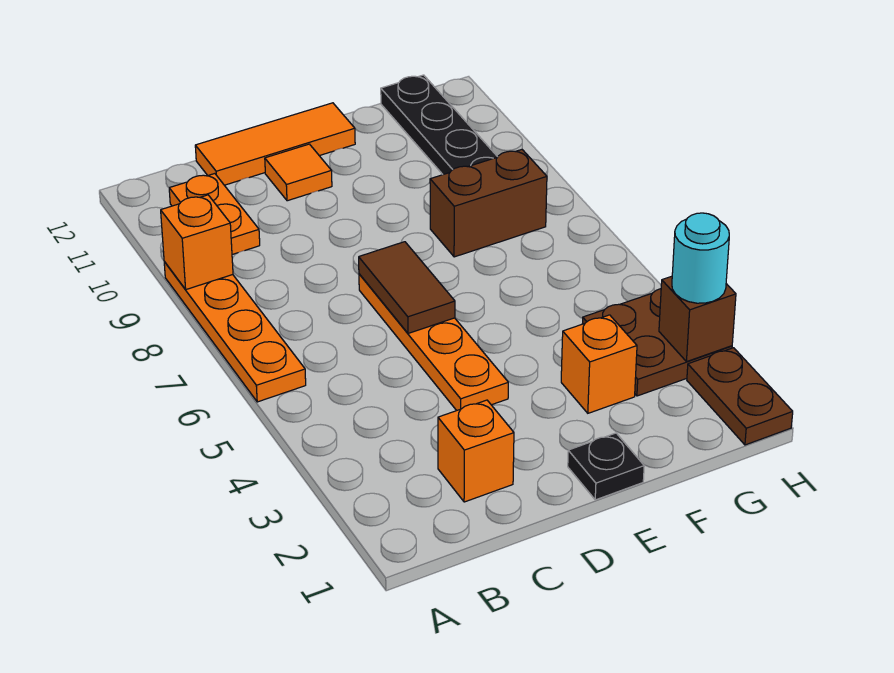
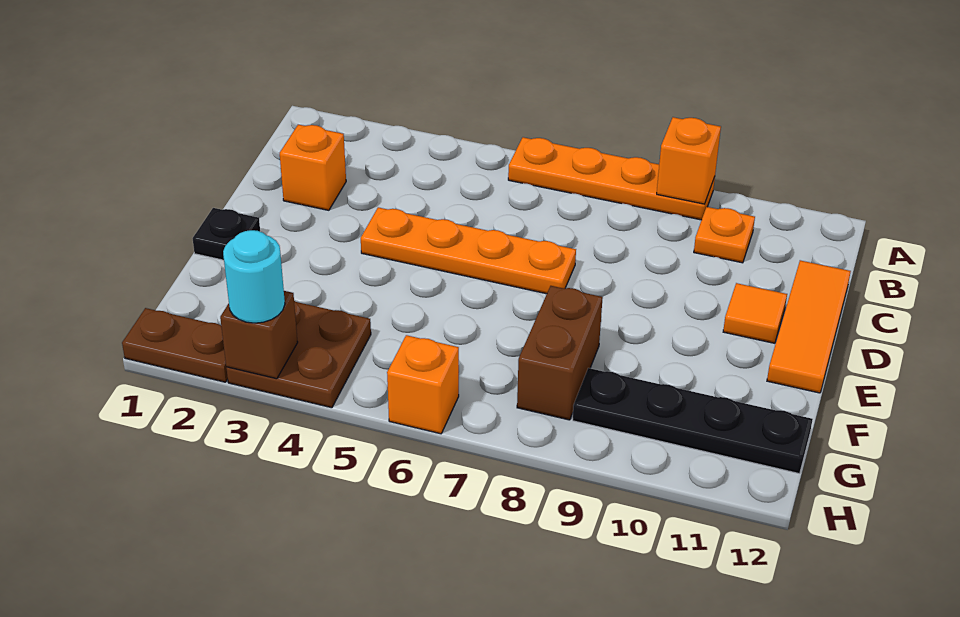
orange plate B10:B11 level 1 -> orange plate B10 level 1
brown tile D6:D7 level 2 -> none
orange brick F3 level 1 -> orange brick H6 level 1

